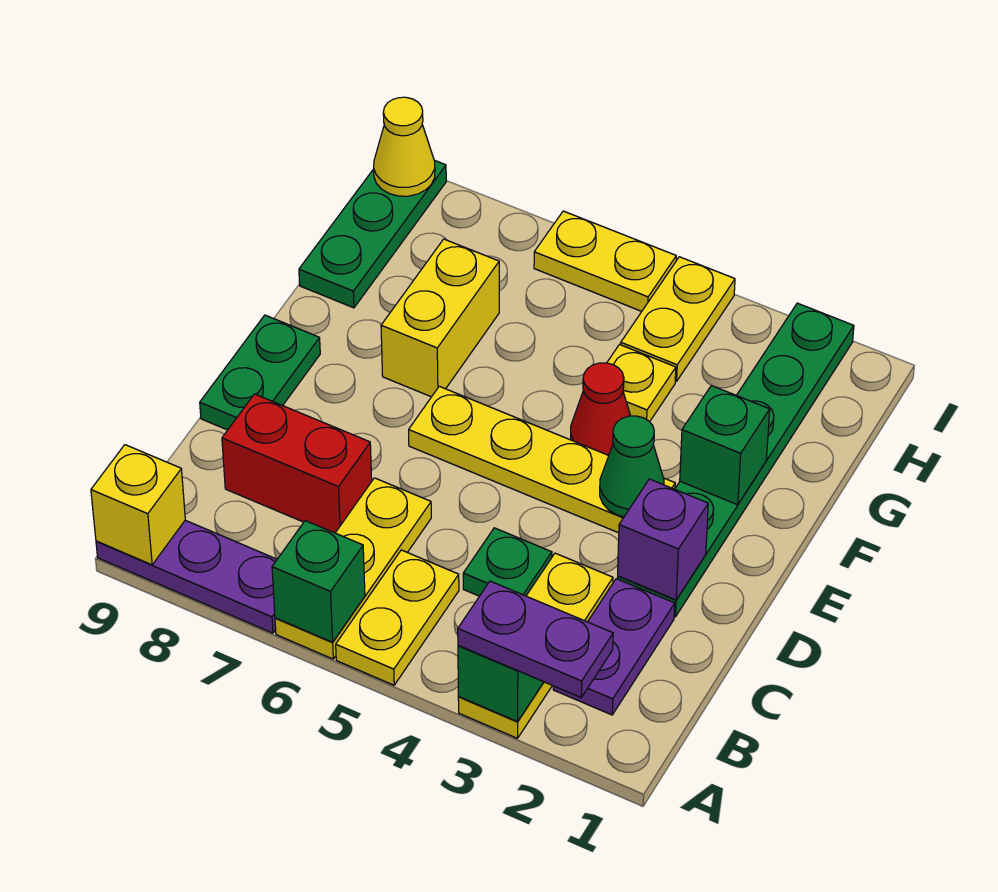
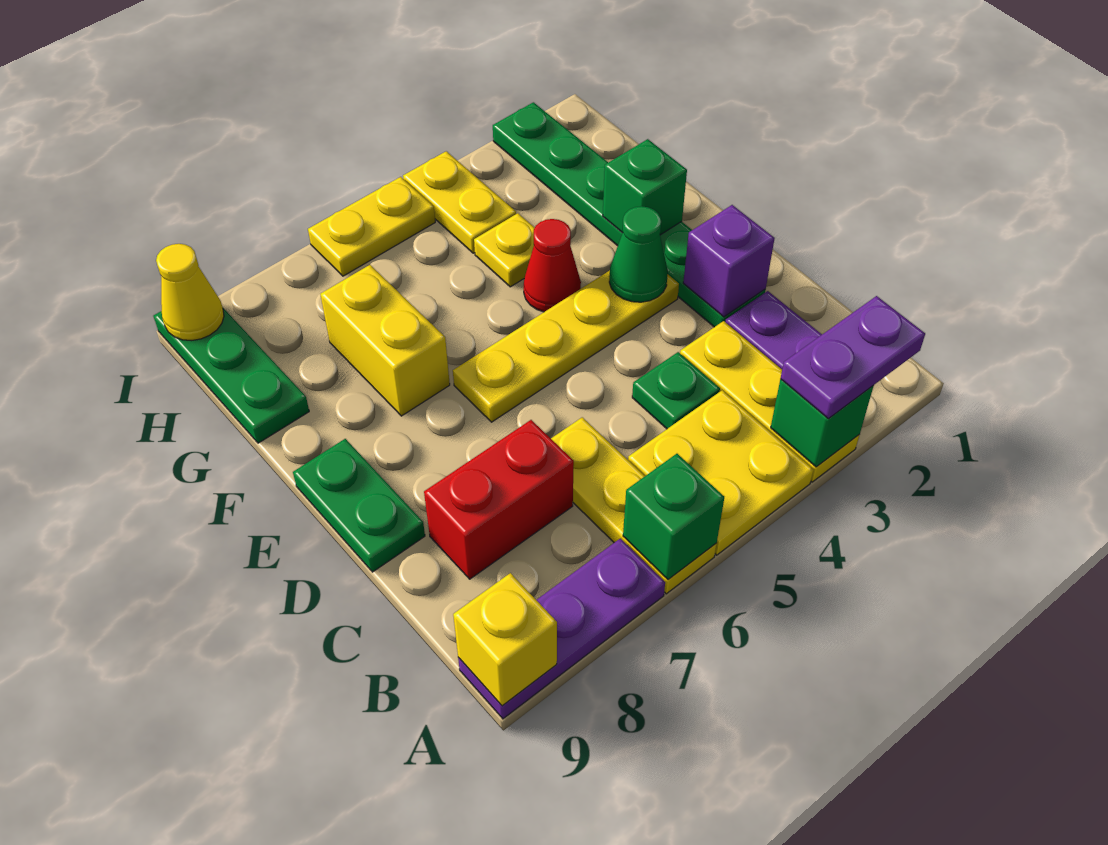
yellow plate A5:B5 level 1 -> yellow plate A4:B5 level 1

